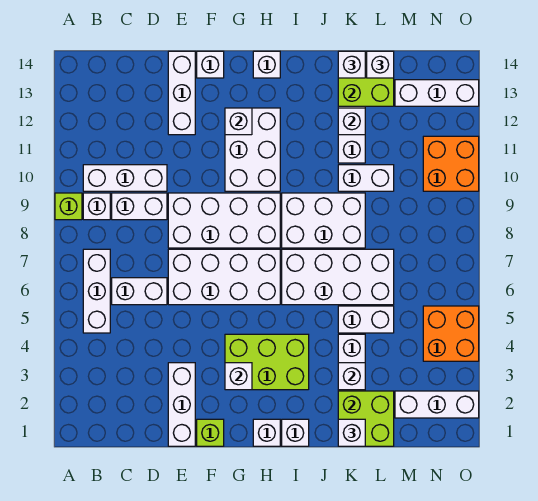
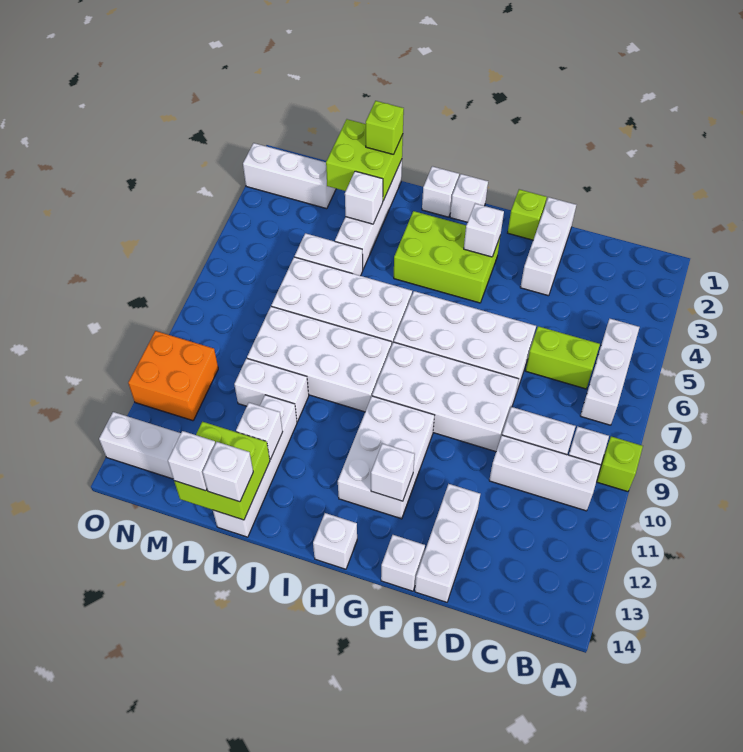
white brick C6:D6 level 1 -> lime brick C6:D6 level 1
white brick I8:K9 level 1 -> white brick I8:L9 level 1
white brick K1 level 3 -> lime brick K1 level 3
orange brick N4:O5 level 1 -> none

